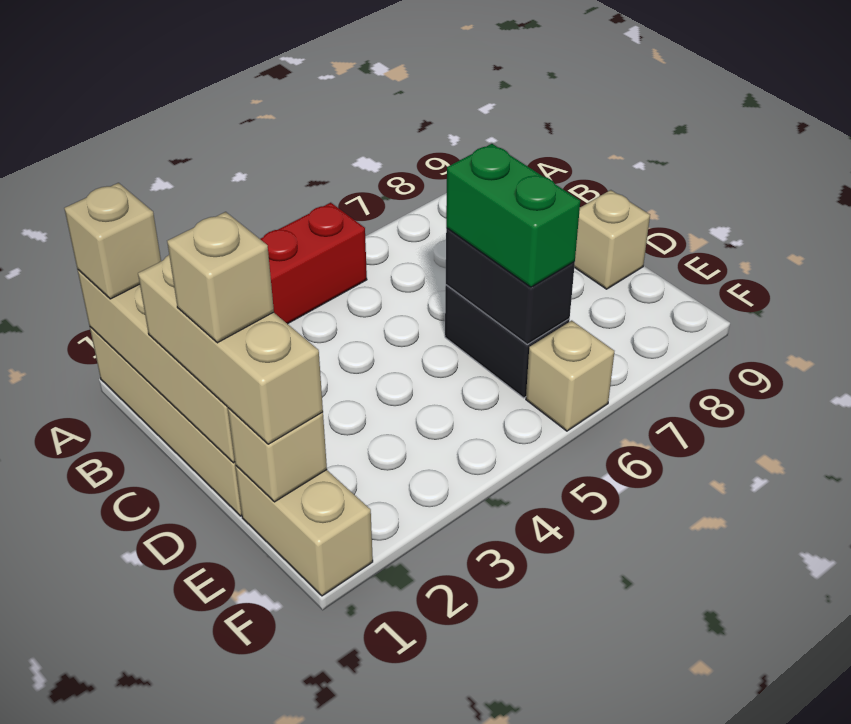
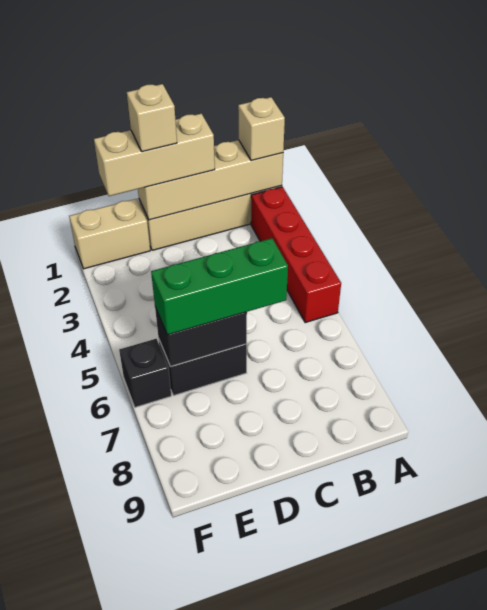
green brick D6:E6 level 3 -> green brick C6:E6 level 3
tan brick D9 level 1 -> none
tan brick E1 level 2 -> none
tan brick F6 level 1 -> black brick F6 level 1

